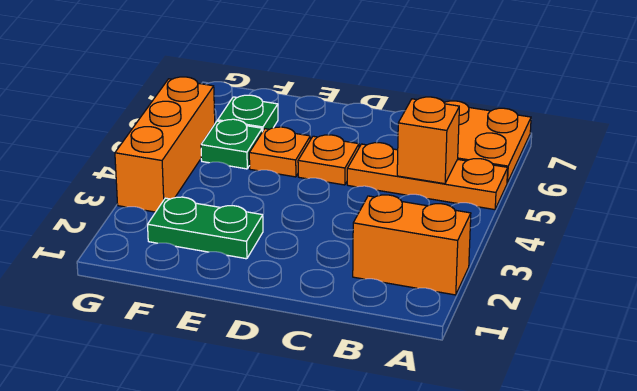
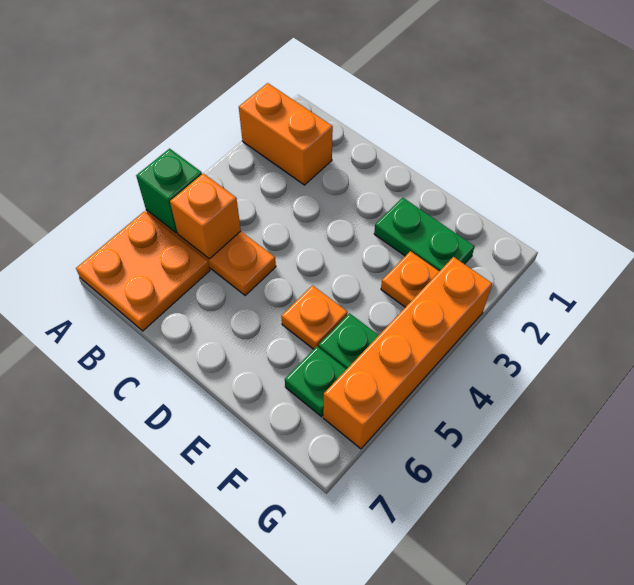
none -> green brick A5 level 2
orange plate D5 level 1 -> orange plate F3 level 1
orange brick G3:G5 level 1 -> orange brick G3:G6 level 1

